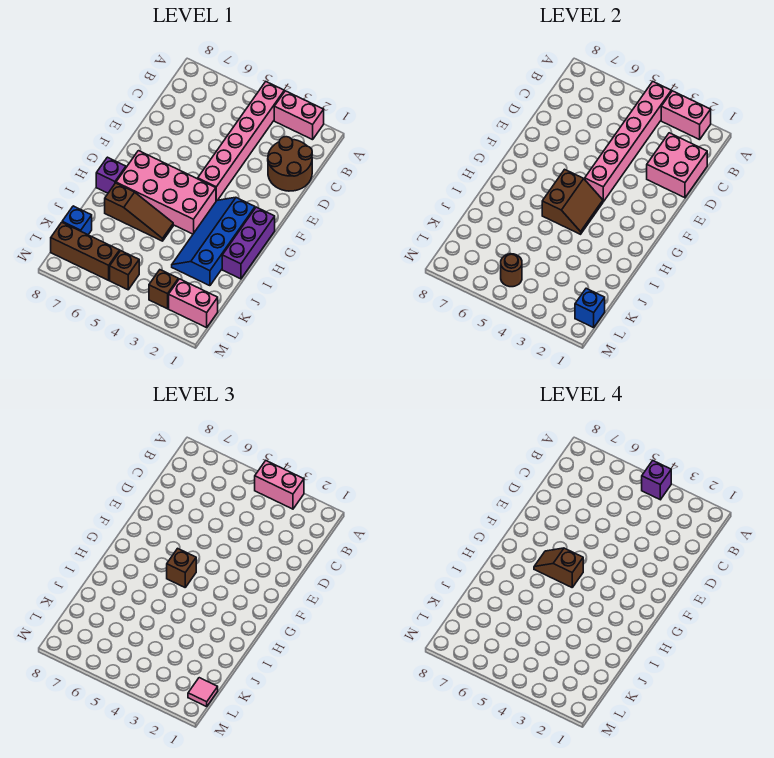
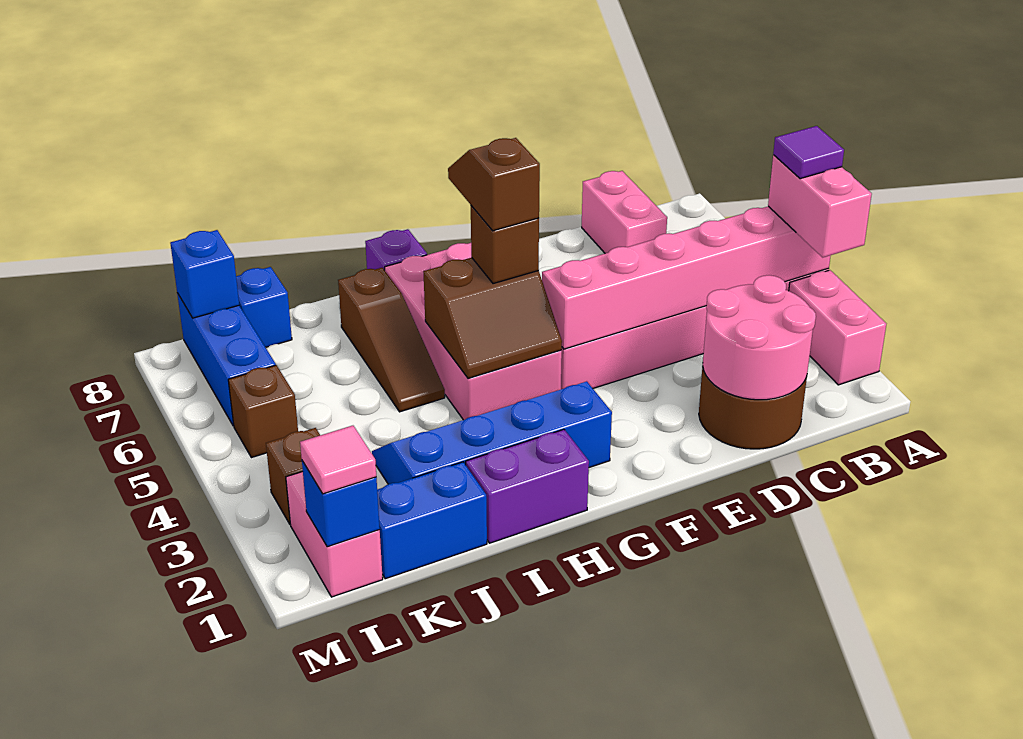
pink brick A2:A3 level 2 -> pink brick C7:C8 level 1
purple brick A4 level 4 -> purple tile A4 level 4
pink brick C1:D2 level 2 -> pink round brick C1:D2 level 2
purple brick G1:I1 level 1 -> purple brick H1:I1 level 1
none -> blue brick J1:K1 level 1
brown round brick L5 level 2 -> none
brown brick L6:L8 level 1 -> blue brick L6:L8 level 1
none -> blue brick L8 level 2

